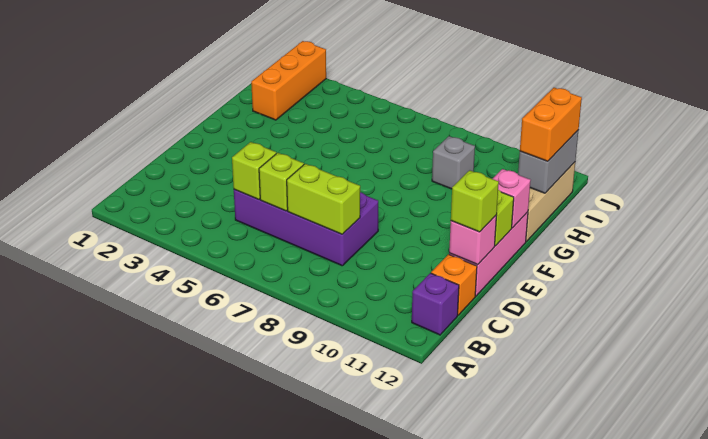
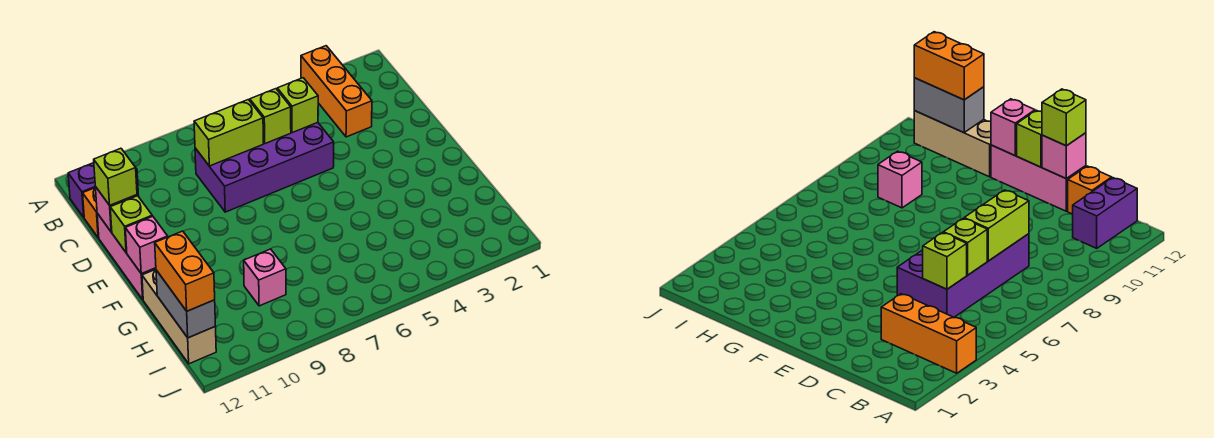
purple brick B12 level 1 -> purple brick B11:B12 level 1
orange brick H2:J2 level 1 -> orange brick A3:C3 level 1
grey brick H9 level 1 -> pink brick H9 level 1

